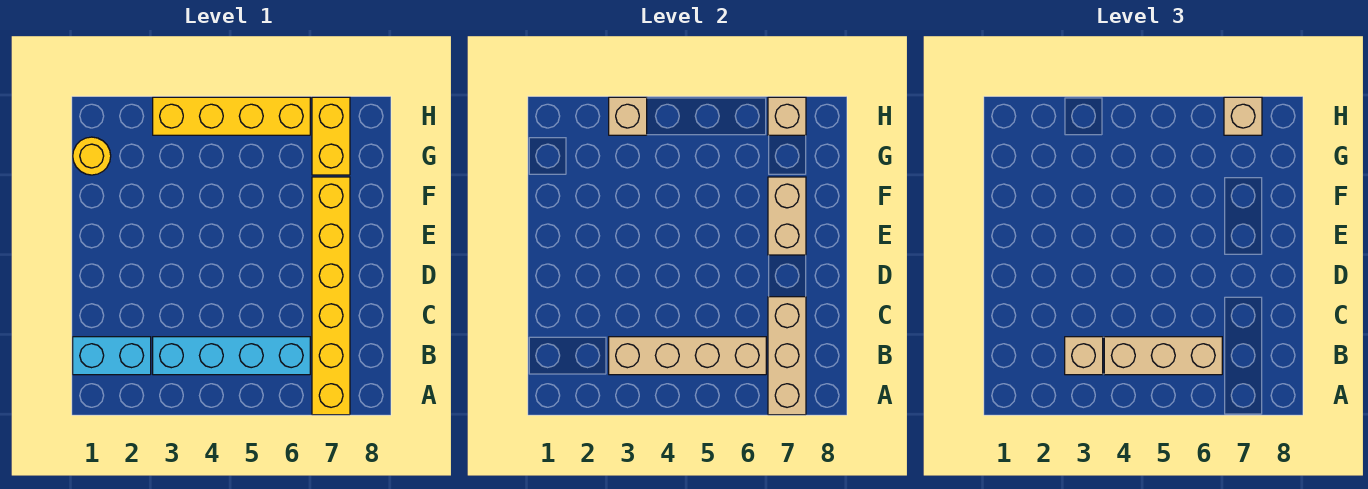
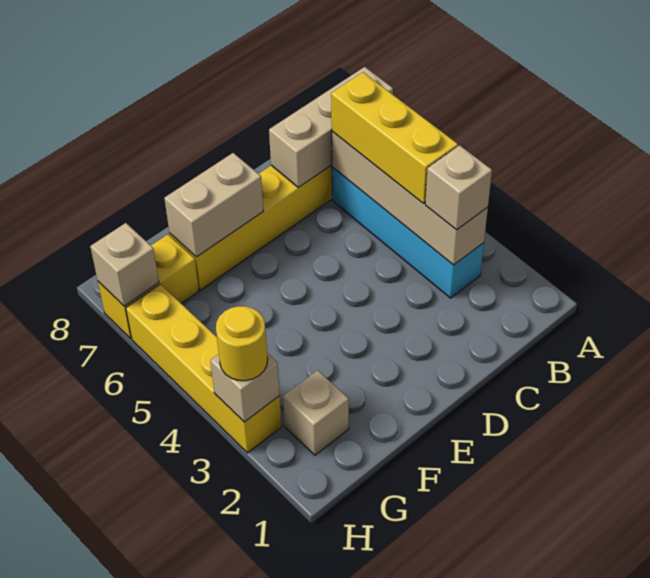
cyan brick B1:B2 level 1 -> none
tan brick B4:B6 level 3 -> yellow brick B4:B6 level 3
yellow round brick G1 level 1 -> yellow round brick H3 level 3
tan brick H7 level 3 -> tan brick G2 level 1

